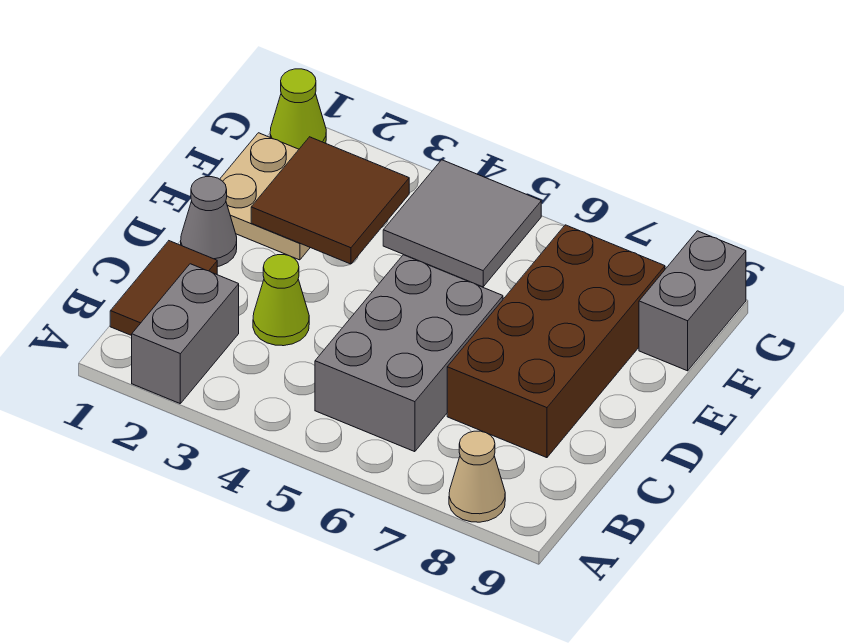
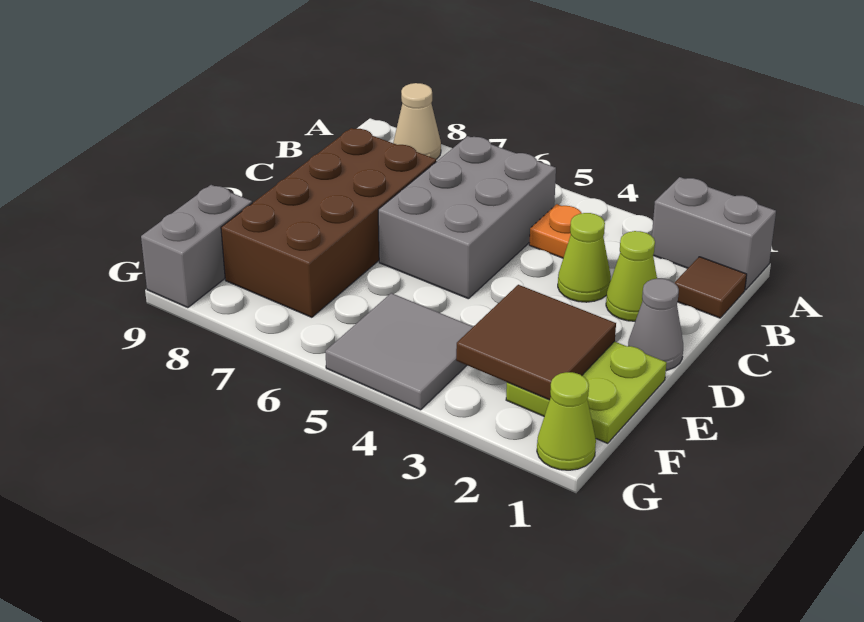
grey brick A2:B2 level 1 -> grey brick A1:A2 level 1
brown tile B1:C1 level 1 -> brown tile B1 level 1
none -> orange plate B4 level 1
none -> lime cone C2 level 1
tan plate E1:F2 level 1 -> lime plate E1:F2 level 1

